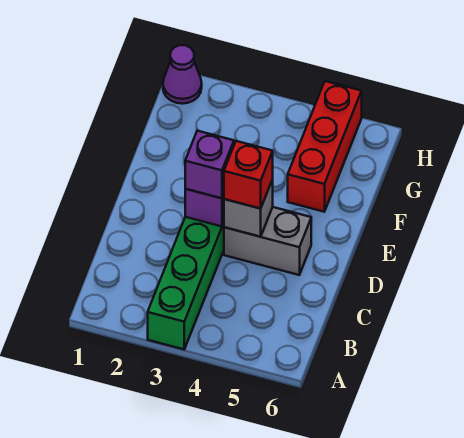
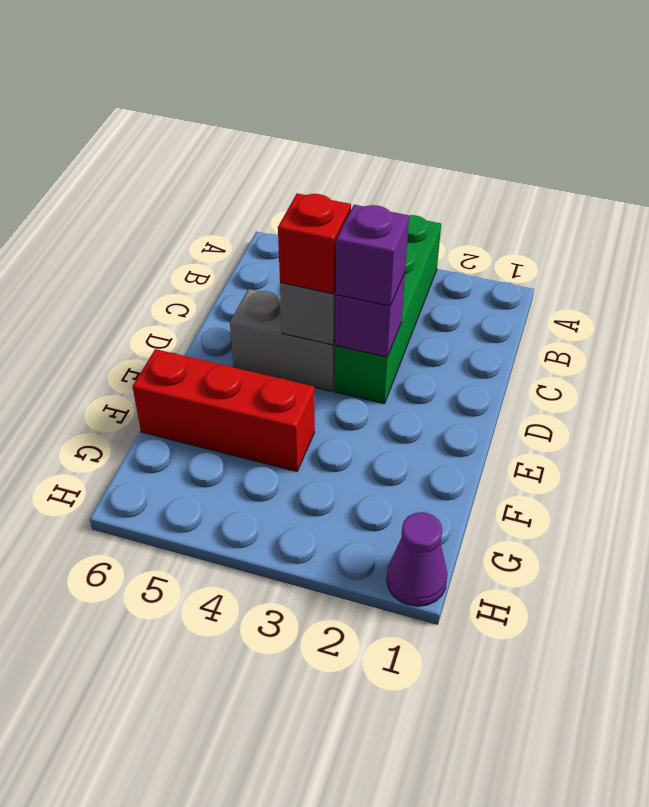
red brick F5:H5 level 1 -> red brick F4:F6 level 1

